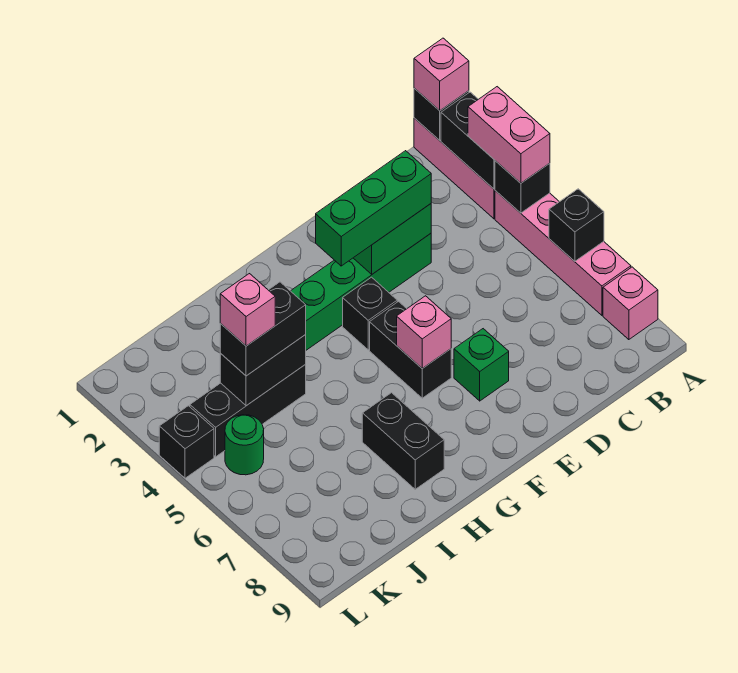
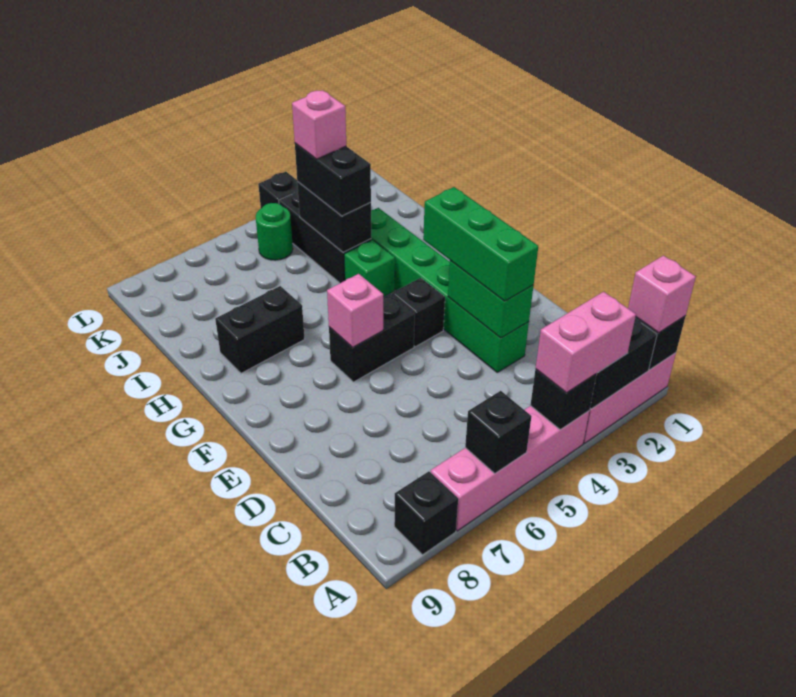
pink brick A8 level 1 -> black brick A8 level 1
green brick E7 level 1 -> green brick H4 level 1

